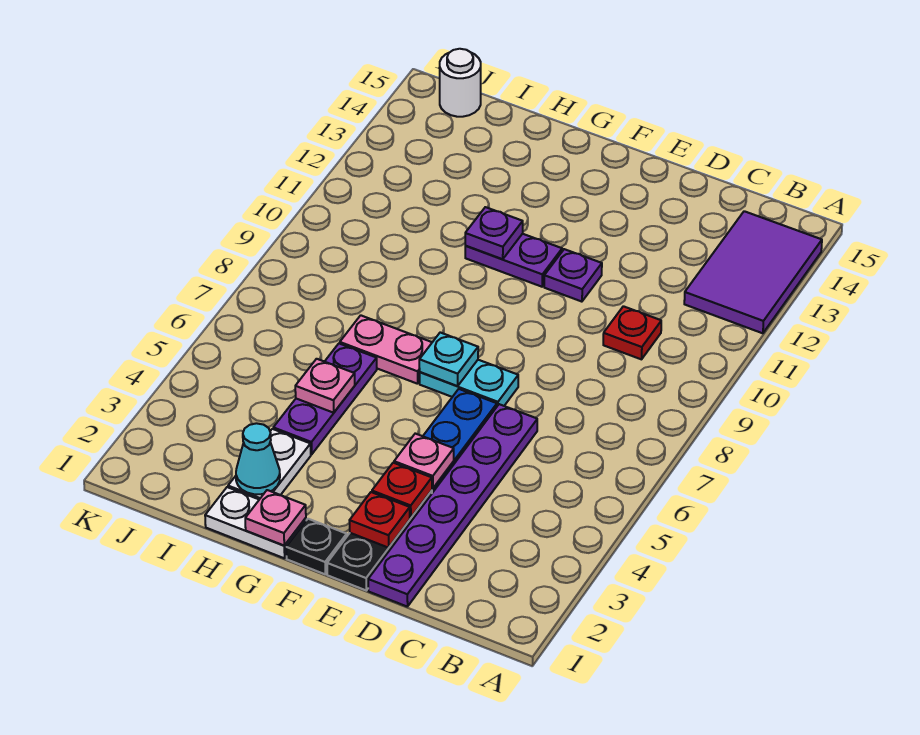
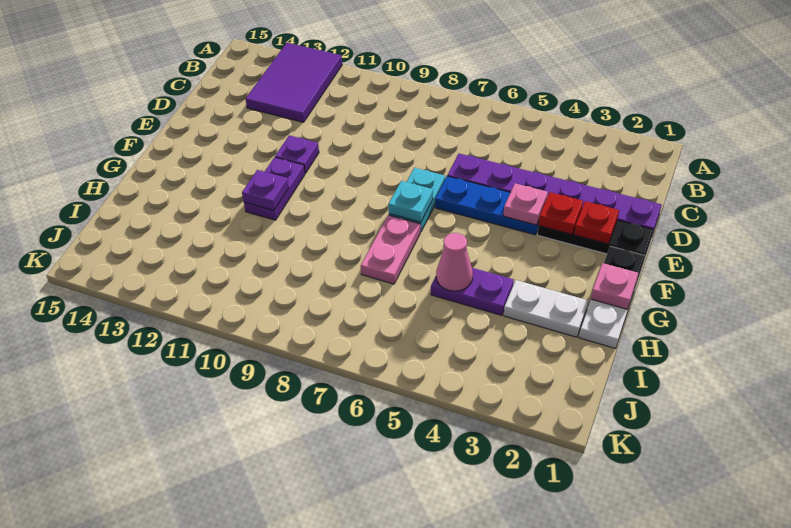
purple tile A12:B14 level 1 -> purple tile A12:C13 level 1
red plate C10 level 1 -> none
cyan cone H2 level 2 -> none
purple plate H4:H6 level 1 -> purple plate H4:H5 level 1
pink plate H5 level 2 -> pink cone H5 level 2
white round brick J15 level 1 -> none

